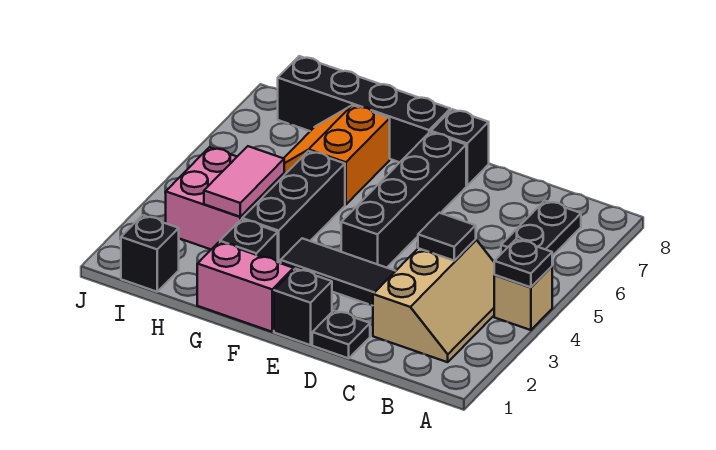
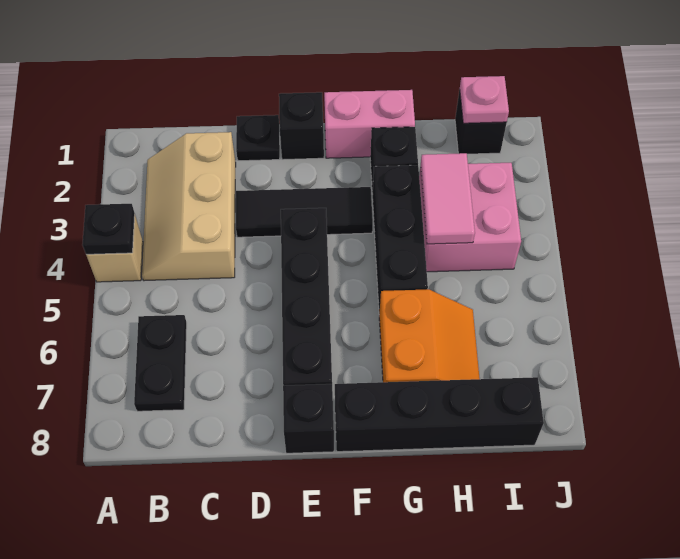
black tile C4 level 2 -> none
none -> pink plate I1 level 2

